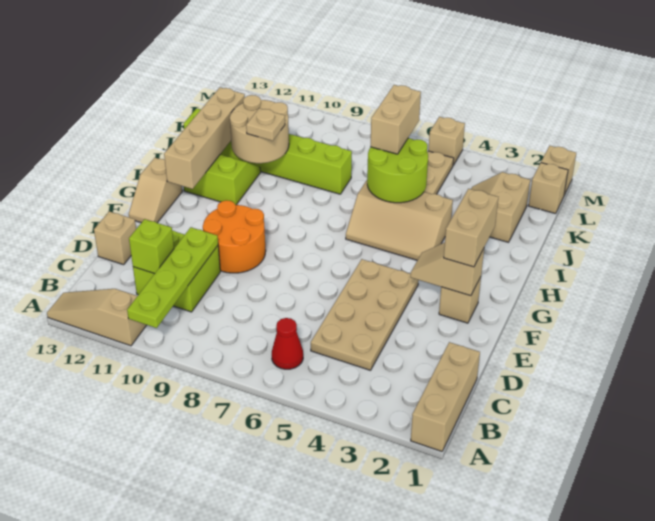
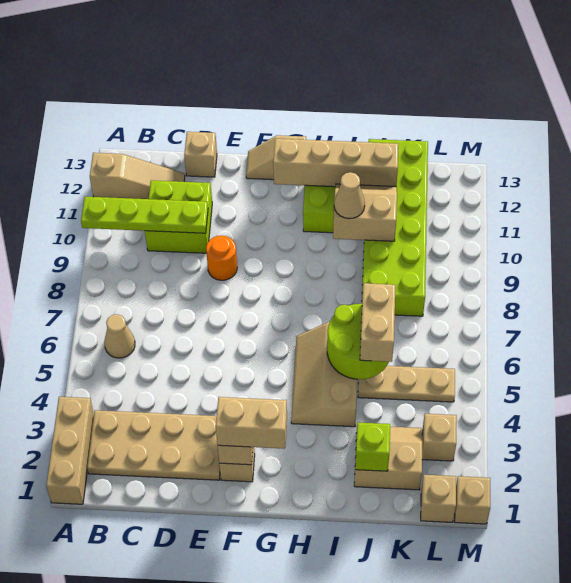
tan brick A1:C1 level 1 -> tan brick A1:A3 level 1
tan slope A11:A13 level 1 top 11 -> tan slope A12:C12 level 1 top A
red cone B6 level 1 -> tan cone B6 level 1
tan plate C4:F5 level 1 -> tan plate B2:E3 level 1
lime brick C11 level 2 -> lime brick J2 level 2
orange round brick E9:F10 level 1 -> orange round brick E9 level 1
tan round brick I10:J11 level 2 -> tan slope I10:J11 level 2 top 10
tan plate I10 level 3 -> tan cone I10 level 3
tan brick J6:K6 level 3 -> tan brick J5:J6 level 3
lime brick J8:J13 level 1 -> lime brick J8:K13 level 1
tan brick M5 level 1 -> tan brick L3 level 1

